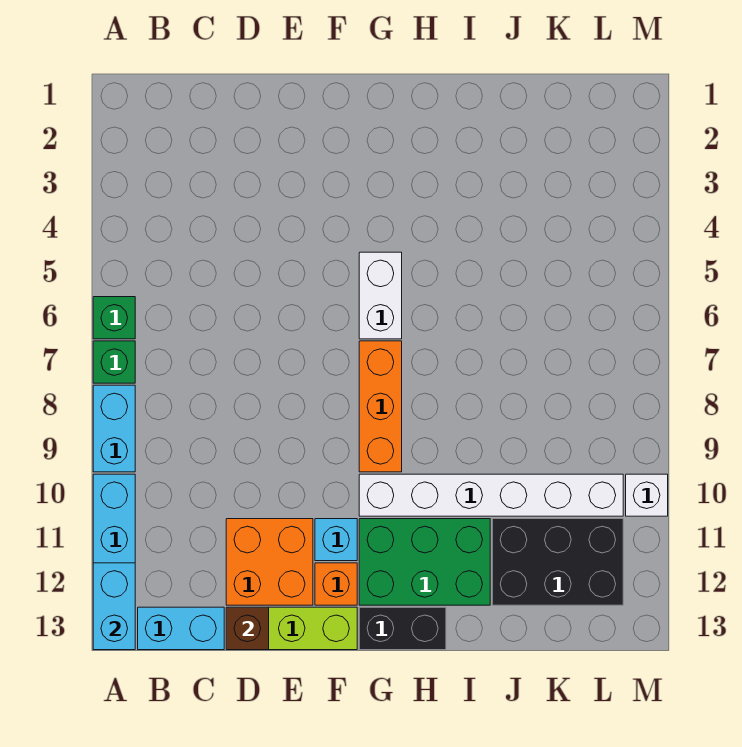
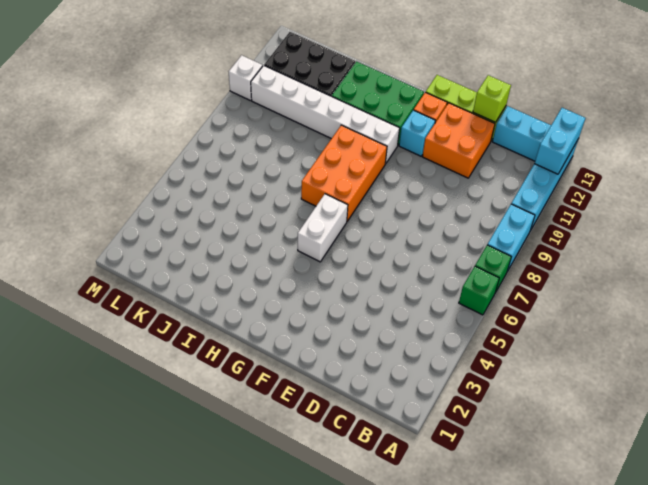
brown brick D13 level 2 -> lime brick D13 level 2
orange brick G7:G9 level 1 -> orange brick G7:H9 level 1
black brick G13:H13 level 1 -> none

